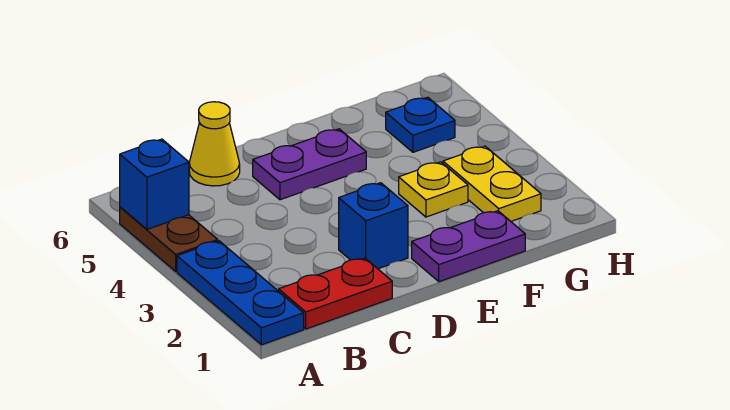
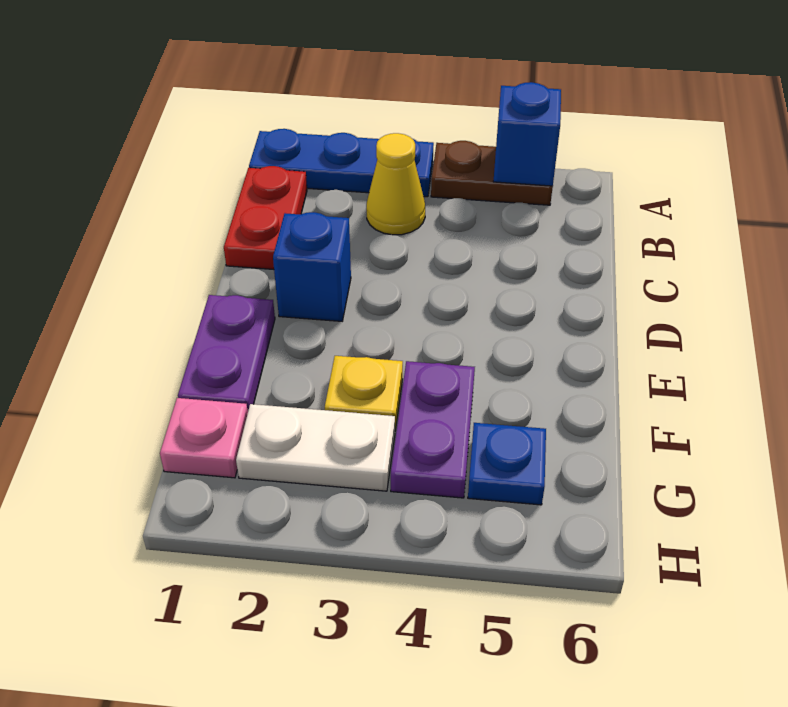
yellow cone C6 level 1 -> yellow cone B3 level 1
purple plate D5:E5 level 1 -> purple plate F4:G4 level 1
none -> pink plate G1 level 1
yellow plate G2:G3 level 1 -> white plate G2:G3 level 1

